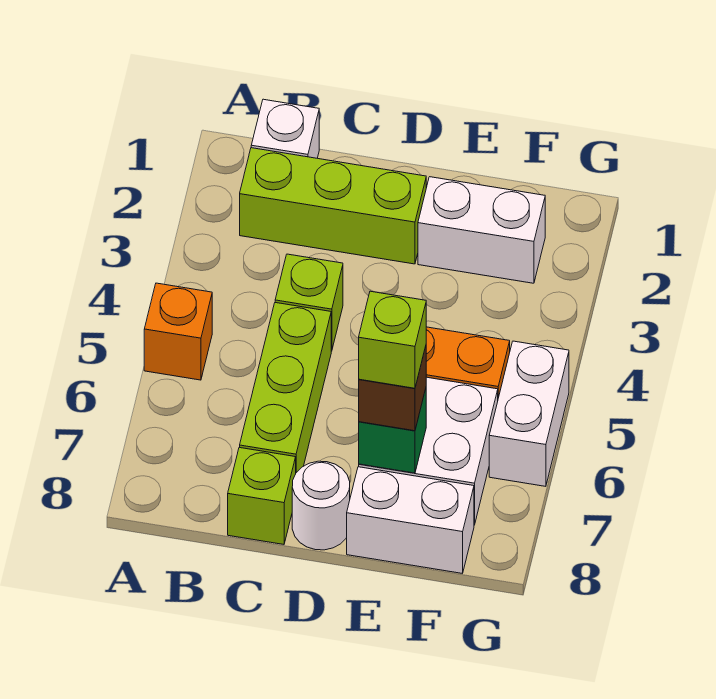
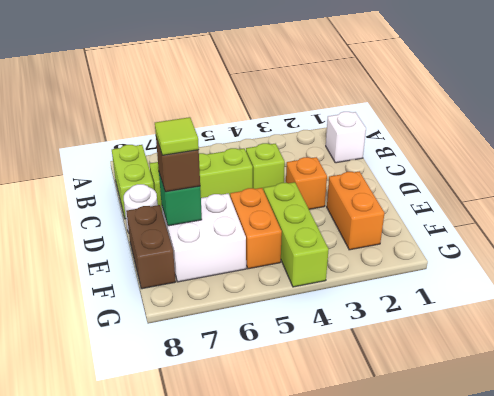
orange brick A5 level 1 -> orange brick D3 level 1
lime brick B2:D2 level 1 -> lime brick E4:G4 level 1
lime brick C8 level 1 -> lime brick B8:C8 level 1
white brick E2:F2 level 1 -> orange brick E2:F2 level 1
lime brick E7 level 4 -> lime tile E7 level 4
white brick E8:F8 level 1 -> brown brick E8:F8 level 1
white brick G5:G6 level 1 -> none

